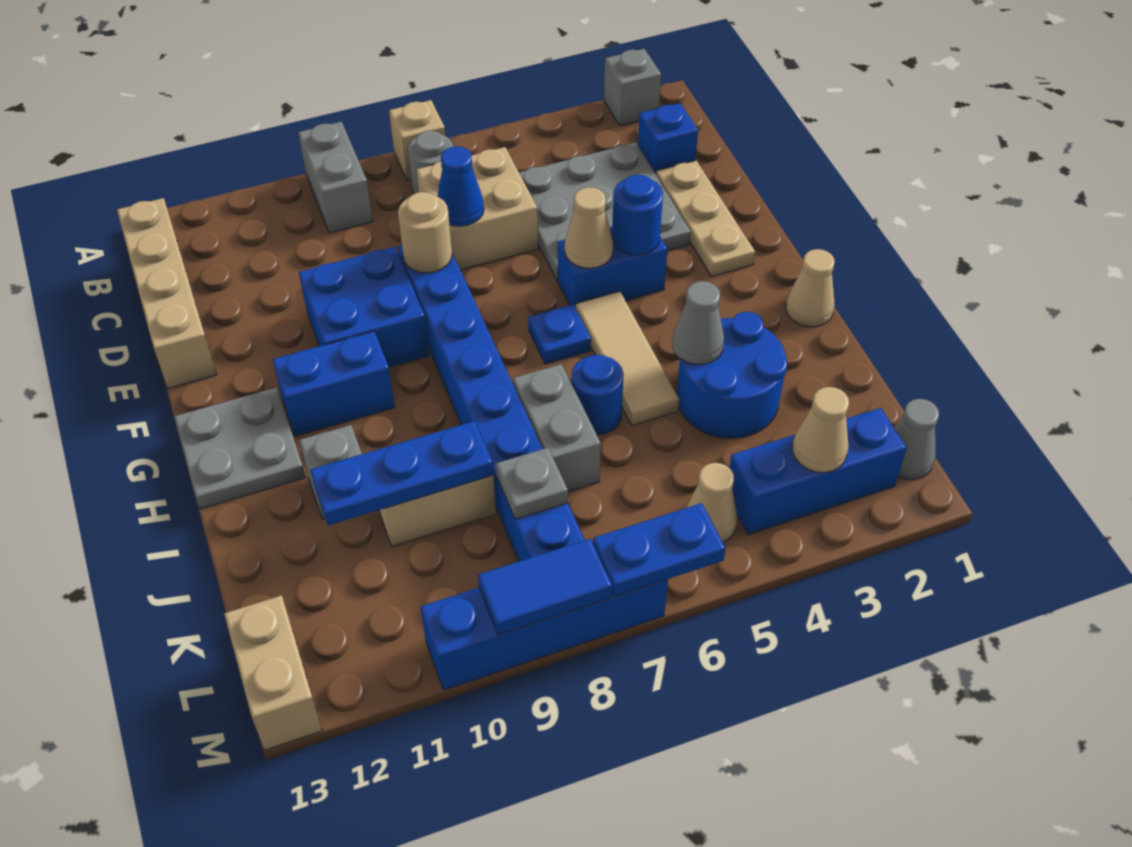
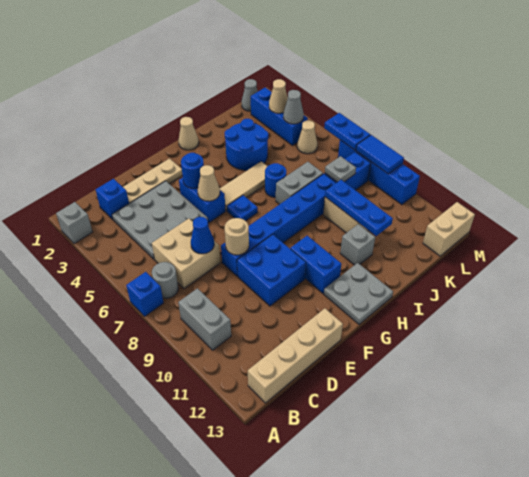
tan brick A7 level 1 -> blue brick A7 level 1
grey brick A9:B9 level 1 -> grey brick B9:B10 level 1
grey cone I4 level 2 -> grey cone L4 level 2

